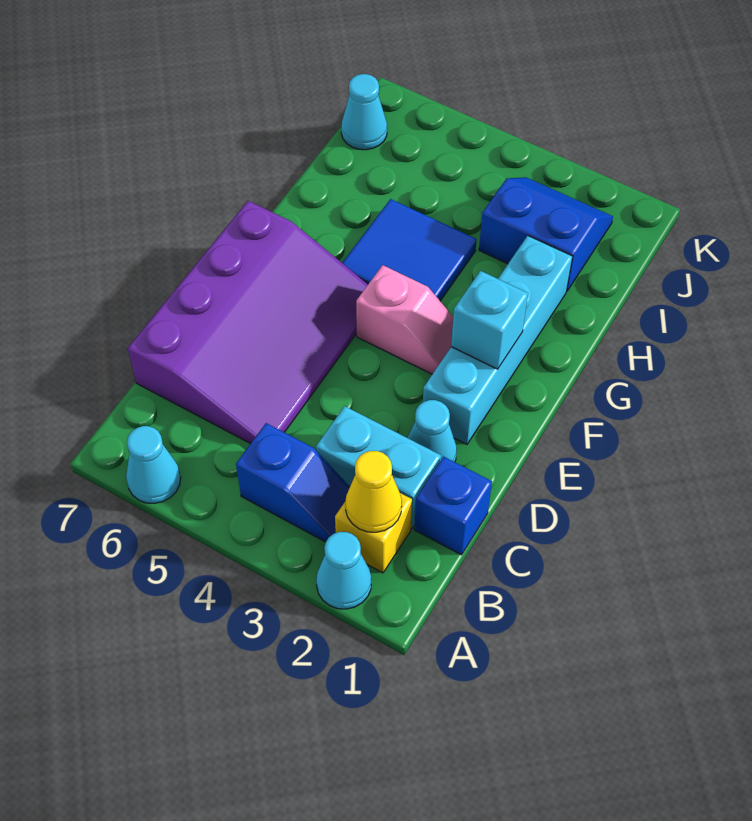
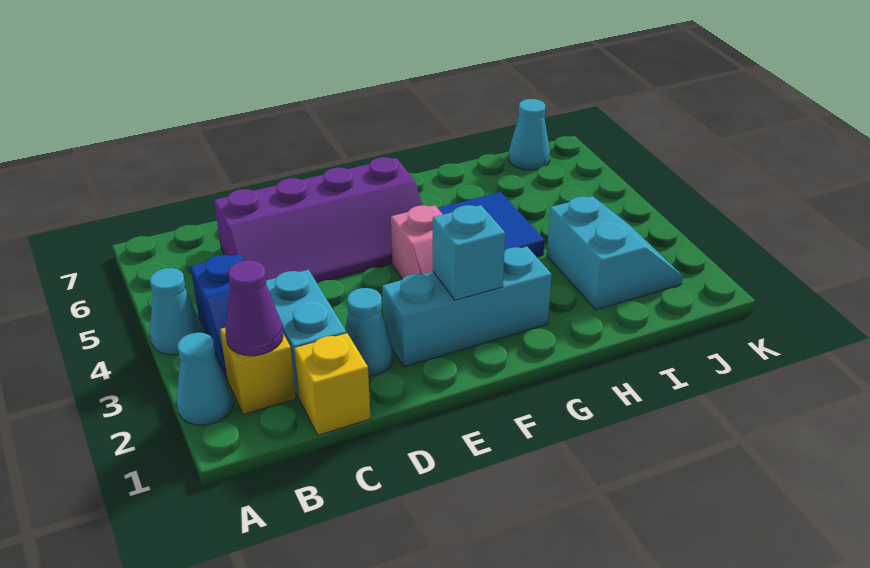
cyan cone A6 level 1 -> cyan cone A4 level 1
yellow cone B2 level 2 -> purple cone B2 level 2
blue brick C1 level 1 -> yellow brick C1 level 1
purple slope C5:F7 level 1 top 7 -> purple slope C5:F6 level 1 top 6
cyan brick E2:H2 level 1 -> cyan brick E2:G2 level 1
blue slope I2:J3 level 1 top I -> cyan slope I2:J3 level 1 top I

